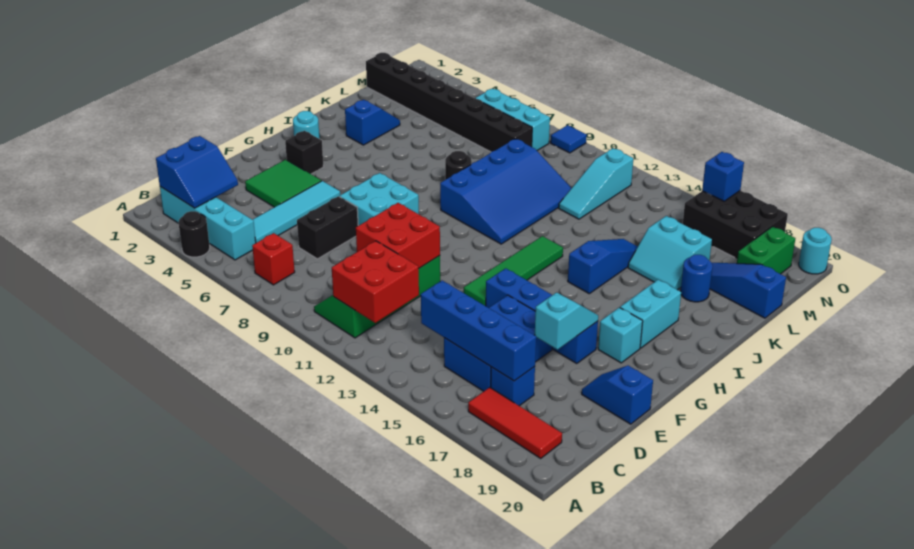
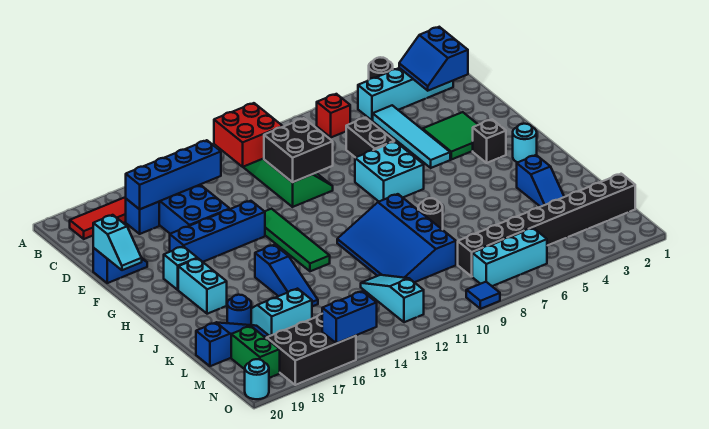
red brick D10:E11 level 2 -> black brick D10:E11 level 2
cyan slope E17:F17 level 2 top E -> cyan slope E20:F20 level 2 top E
blue brick O16 level 2 -> blue brick O15:O16 level 2

